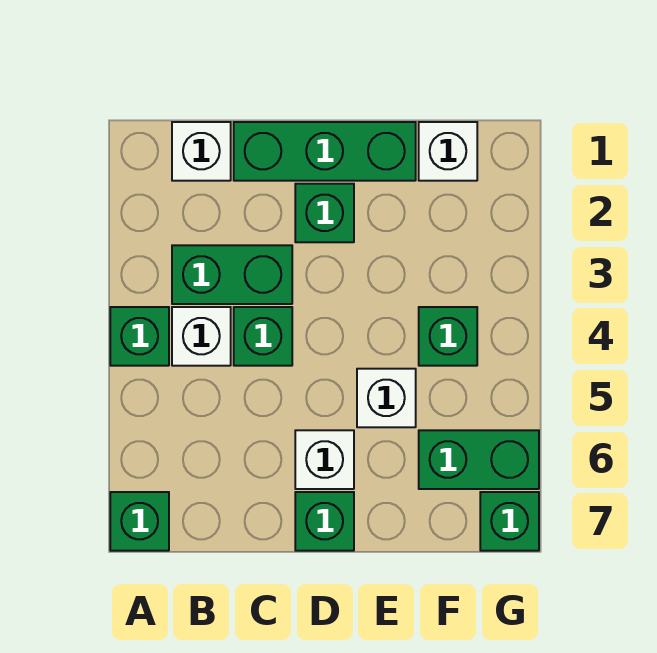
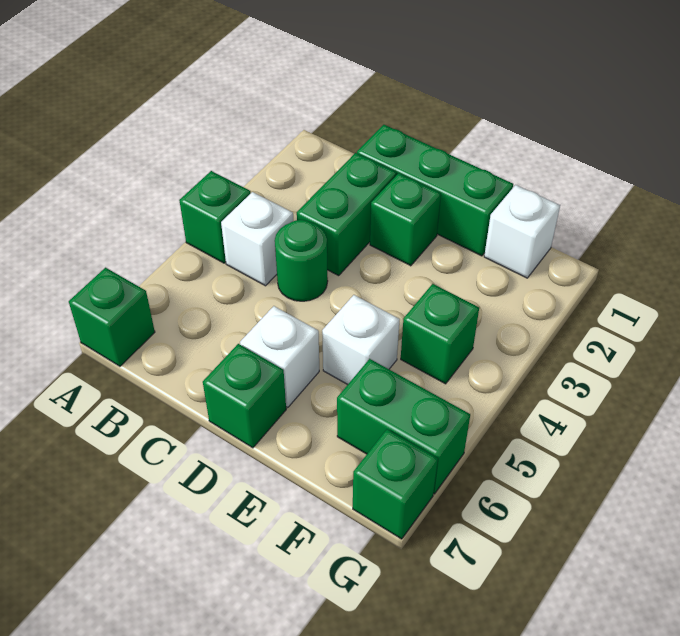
white brick B1 level 1 -> none
green brick B3:C3 level 1 -> green brick C2:C3 level 1
green brick C4 level 1 -> green round brick C4 level 1

